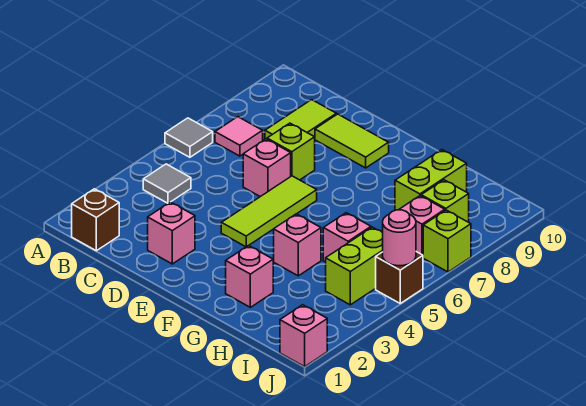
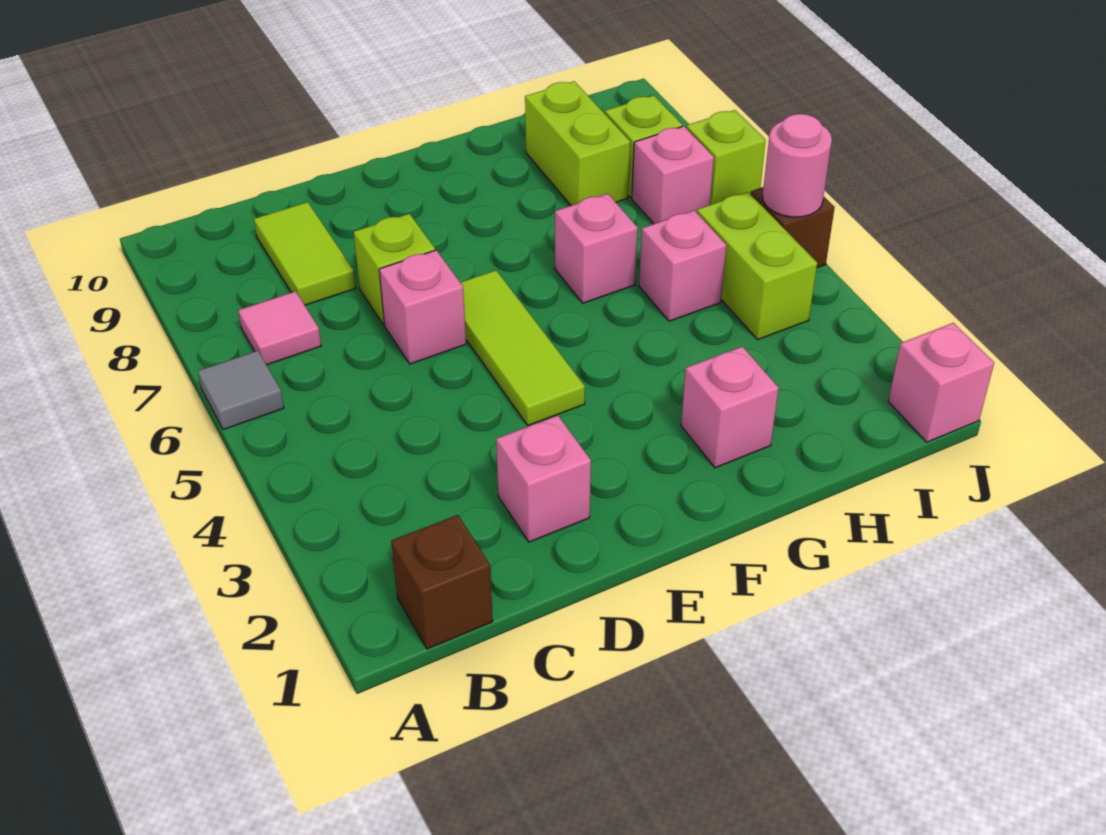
grey tile B4 level 1 -> none
lime tile D9:E9 level 1 -> none
pink brick G4 level 1 -> pink brick G6 level 1

